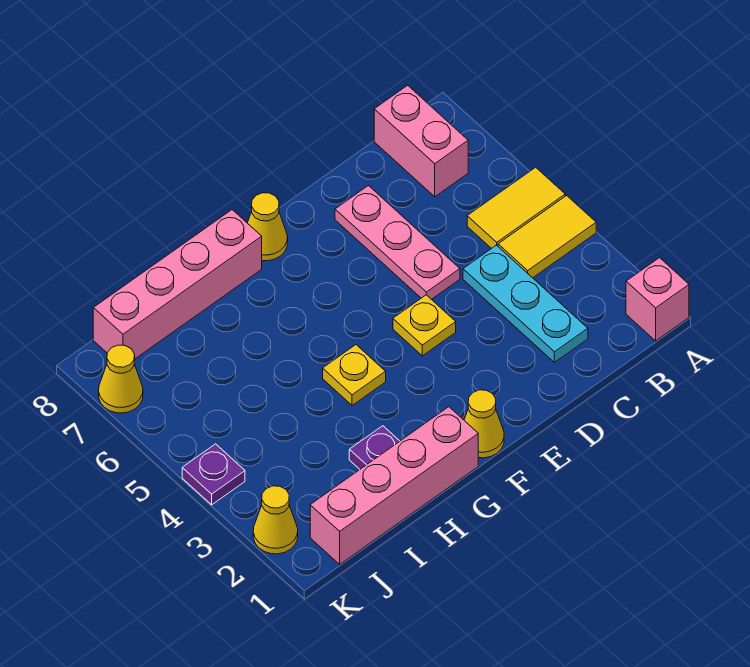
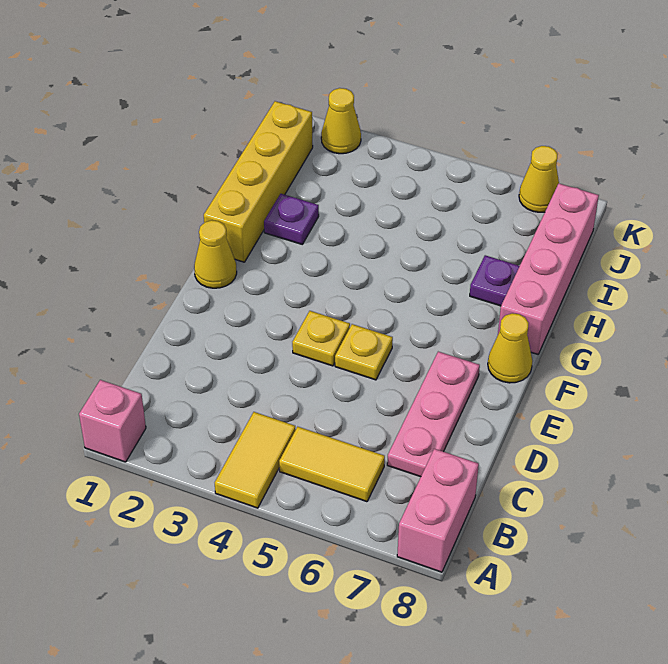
yellow tile A5:B5 level 1 -> yellow tile B5:B6 level 1
pink brick B7:B8 level 1 -> pink brick A8:B8 level 1
cyan plate C2:C4 level 1 -> none
pink plate D5:D7 level 1 -> pink plate C7:E7 level 1
pink brick G1:J1 level 1 -> yellow brick G1:J1 level 1
yellow plate G4 level 1 -> yellow plate E5 level 1
purple plate K4 level 1 -> purple plate H7 level 1

